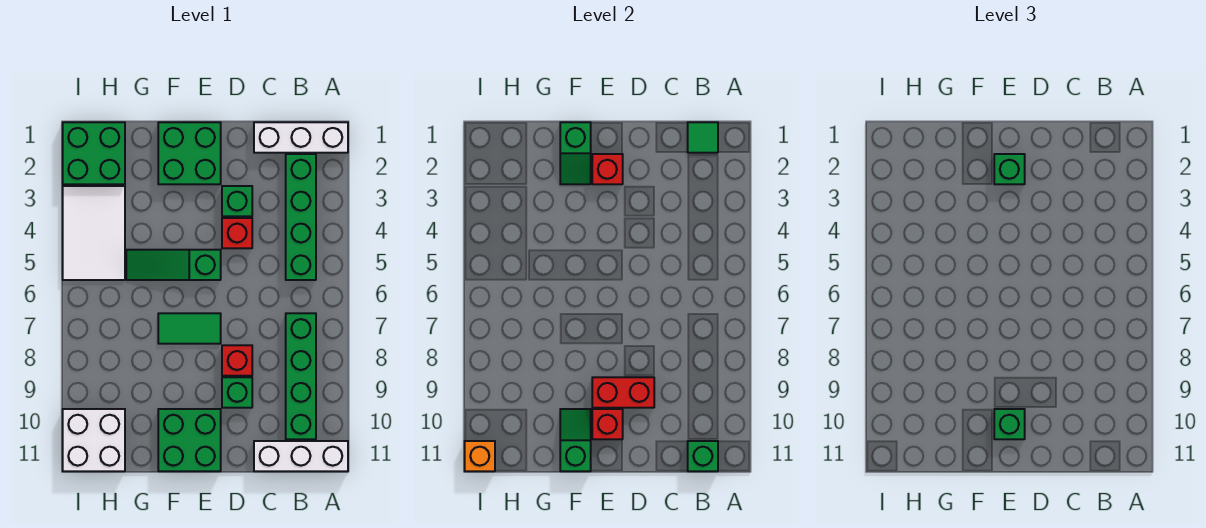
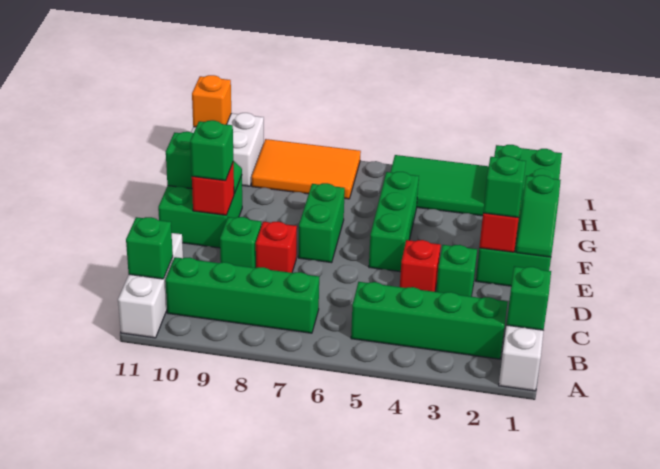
green tile B1 level 2 -> green brick B1 level 2
red brick D9:E9 level 2 -> none
green slope E5:G5 level 1 top E -> green brick E5:G5 level 1
green tile E7:F7 level 1 -> green brick E7:F7 level 1
green slope F1:F2 level 2 top 1 -> green slope E1:F1 level 2 top F
white tile H3:I5 level 1 -> green tile H3:I5 level 1
none -> orange tile H7:I9 level 1

